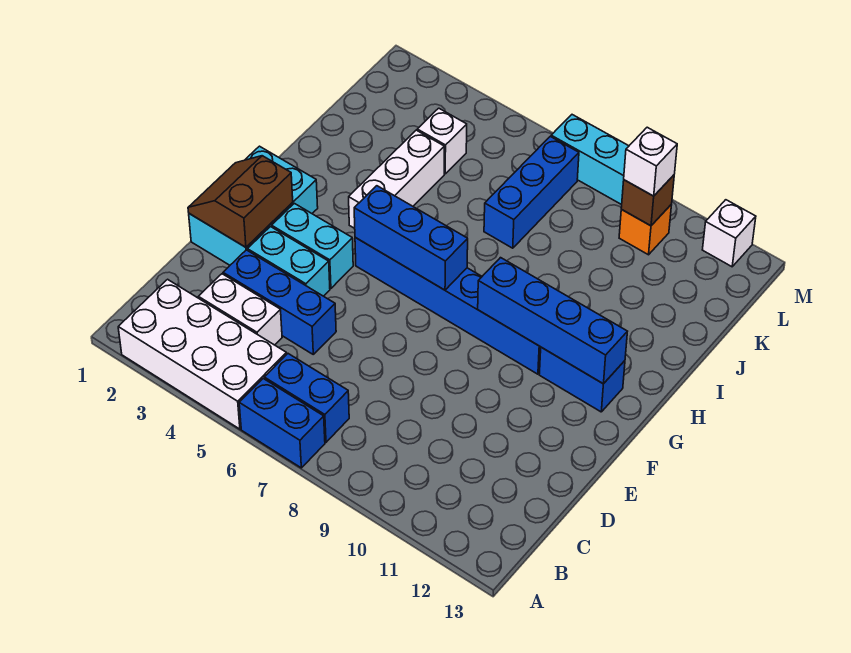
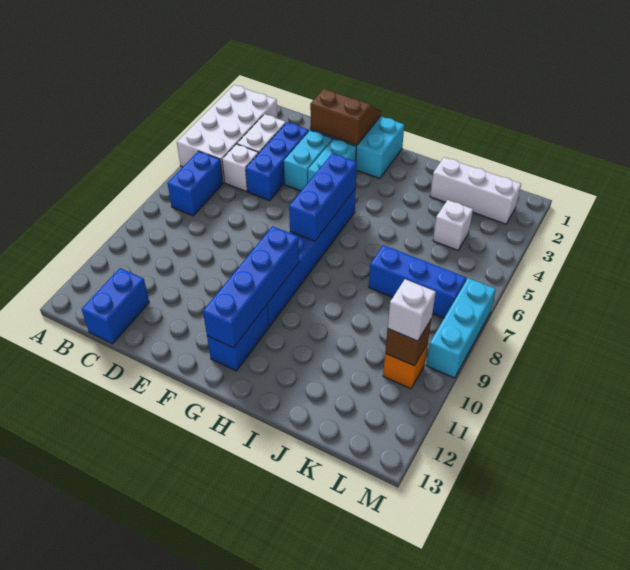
blue brick A6:A7 level 1 -> blue brick C12:C13 level 1
white brick H4:J4 level 1 -> white brick J2:L2 level 1
white brick M12 level 1 -> white brick C5 level 1

